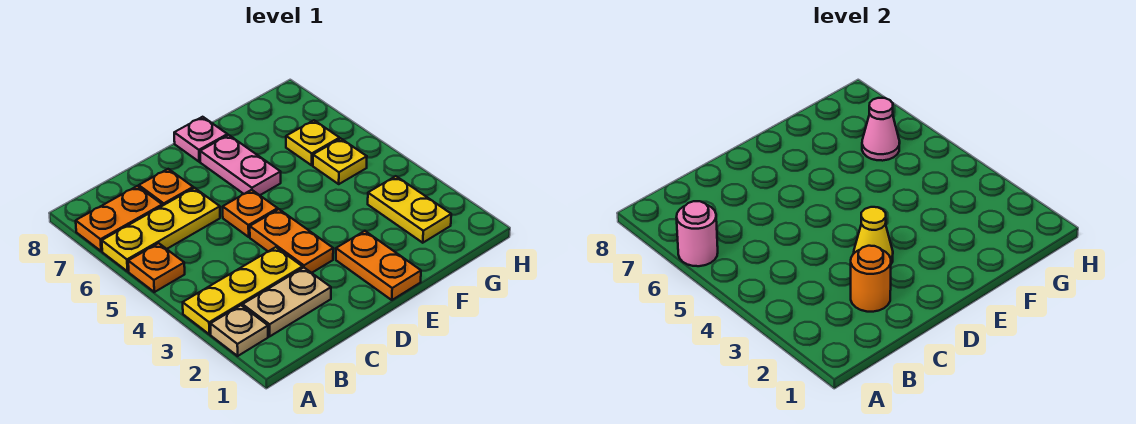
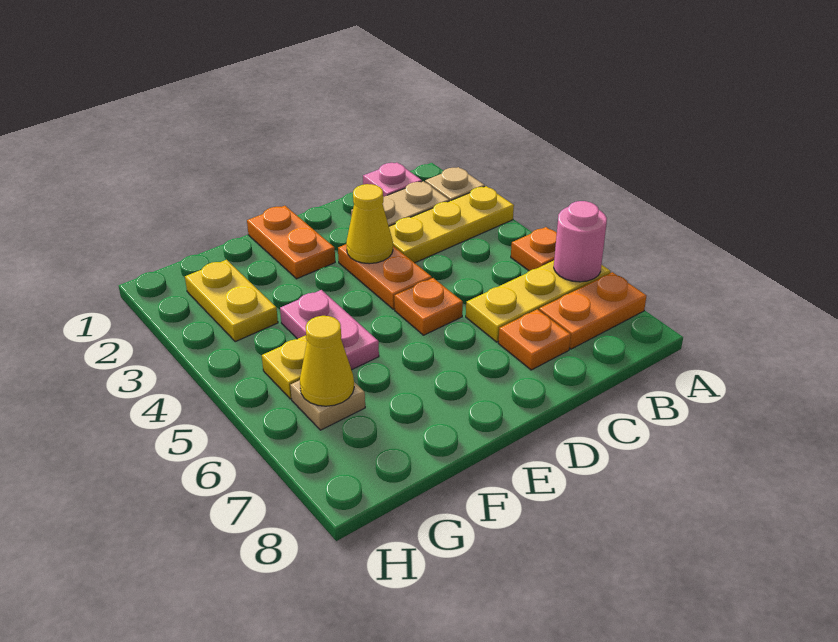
orange round brick C2 level 2 -> none
pink plate E6:E7 level 1 -> pink plate F4:F5 level 1
pink plate E8 level 1 -> pink plate B1 level 1
yellow plate G6 level 1 -> tan plate G6 level 1
pink cone G6 level 2 -> yellow cone G6 level 2

